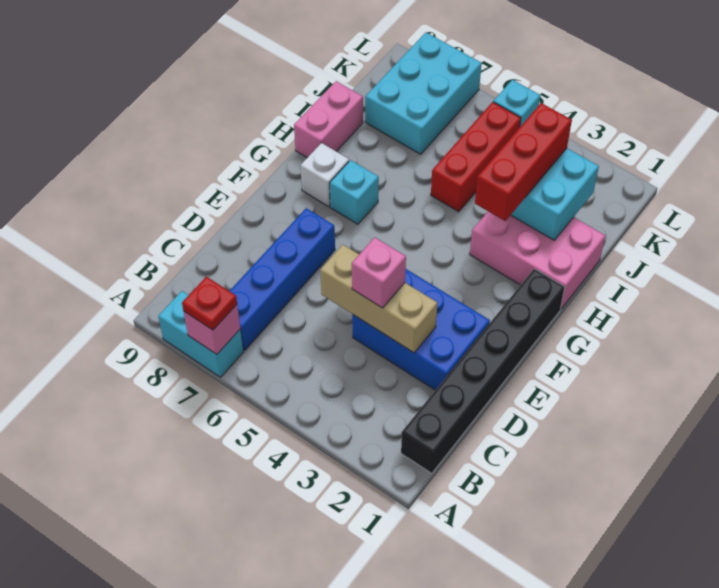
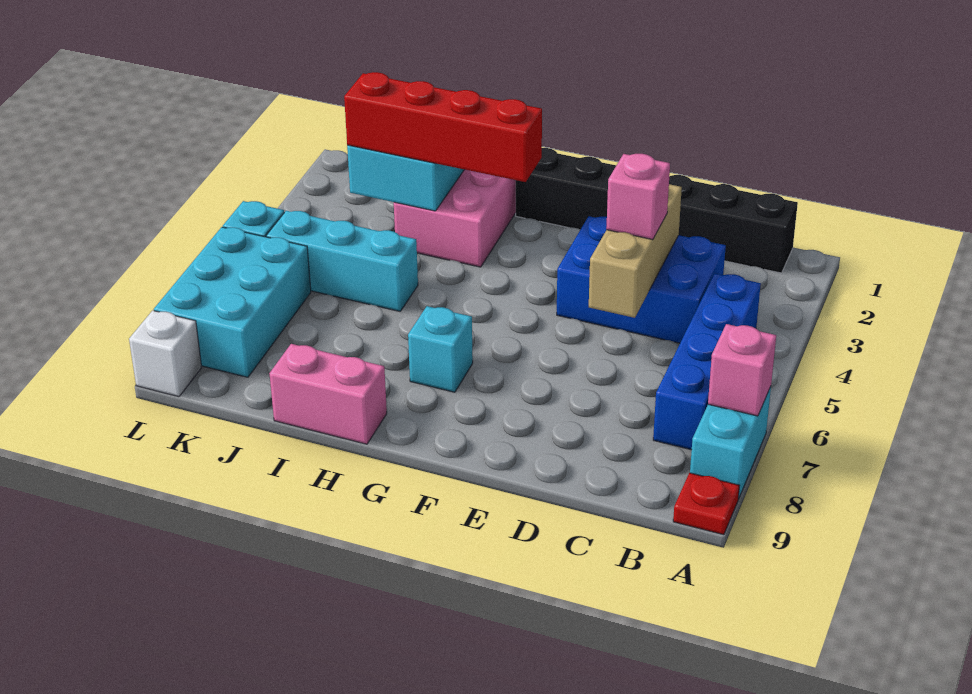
red plate A7 level 3 -> red plate A9 level 1
blue brick B7:E7 level 1 -> blue brick B4:B7 level 1
blue brick D2:E4 level 1 -> blue brick C3:E4 level 1
white brick G8 level 1 -> white brick L9 level 1
red brick H3:J3 level 3 -> red brick G3:J3 level 3
red brick I5:K5 level 1 -> cyan brick I5:K5 level 1
cyan brick J7:L8 level 1 -> cyan brick K6:L8 level 1

